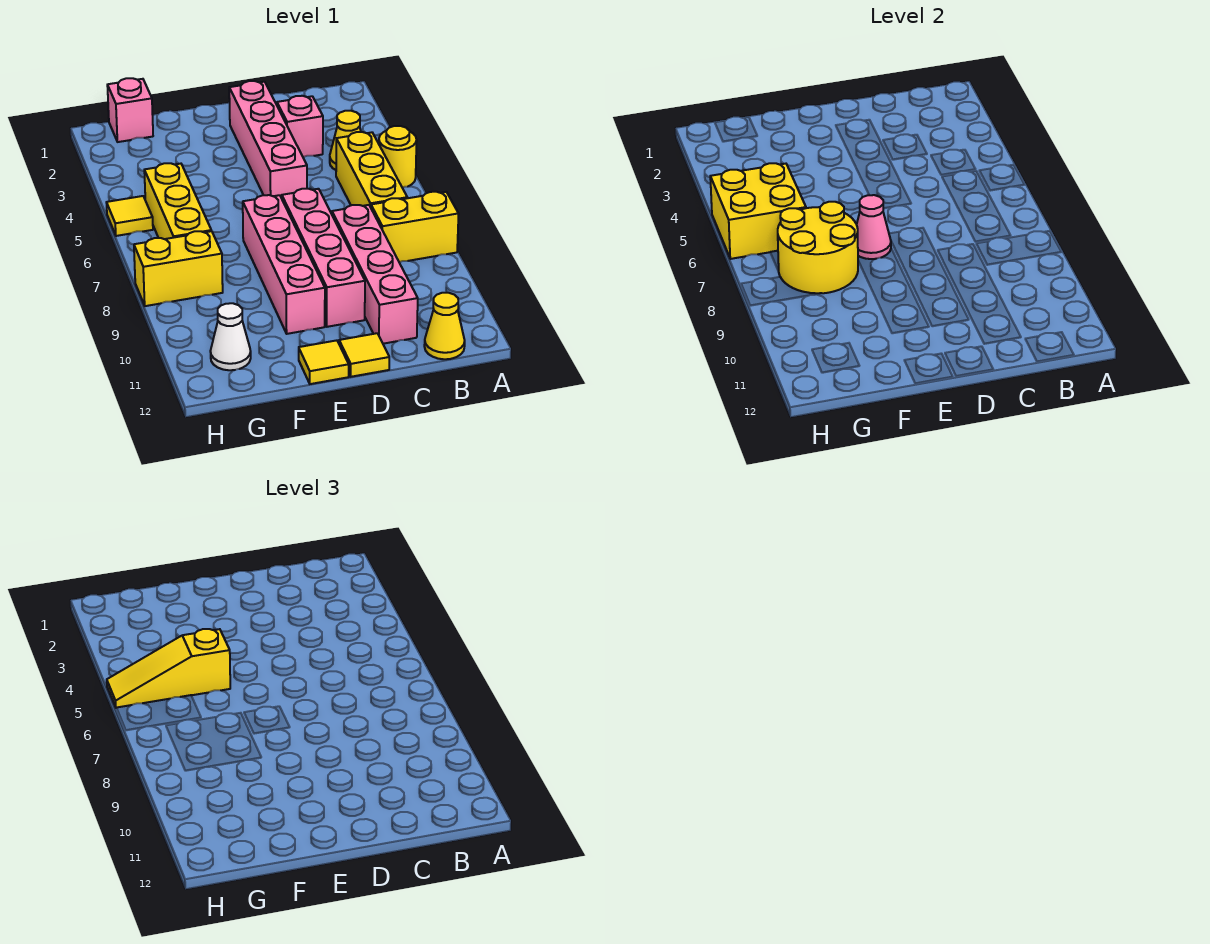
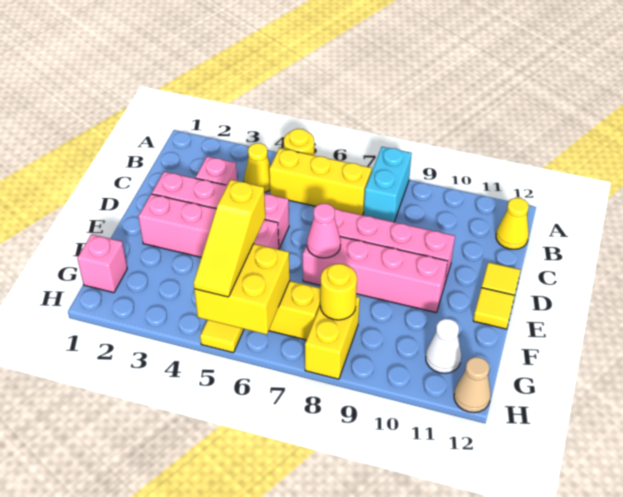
yellow brick A8:B8 level 1 -> cyan brick A8:B8 level 1
pink brick C8:C11 level 1 -> pink brick E2:E5 level 1
yellow round brick F7:G8 level 2 -> yellow round brick G8 level 2
none -> tan cone H12 level 1

